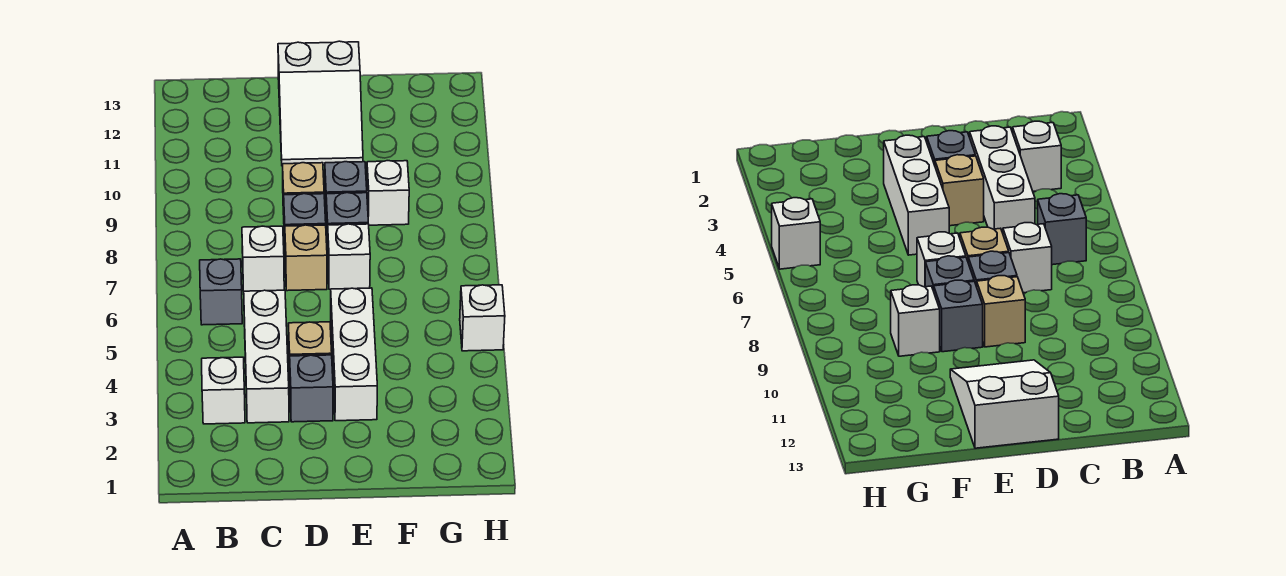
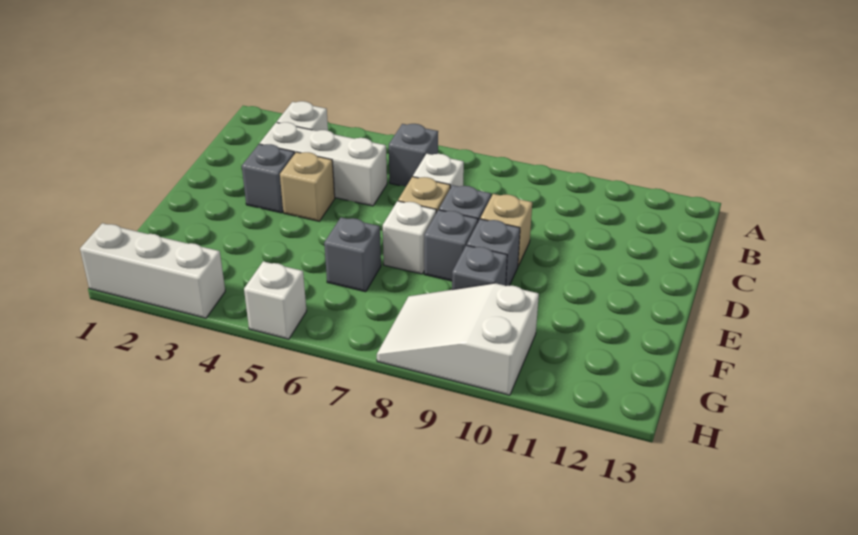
white slope D11:E13 level 1 top 13 -> white slope G8:H10 level 1 top 10
white brick E3:E5 level 1 -> white brick H1:H3 level 1
none -> grey brick F6 level 1
white brick F9 level 1 -> grey brick F9 level 1

